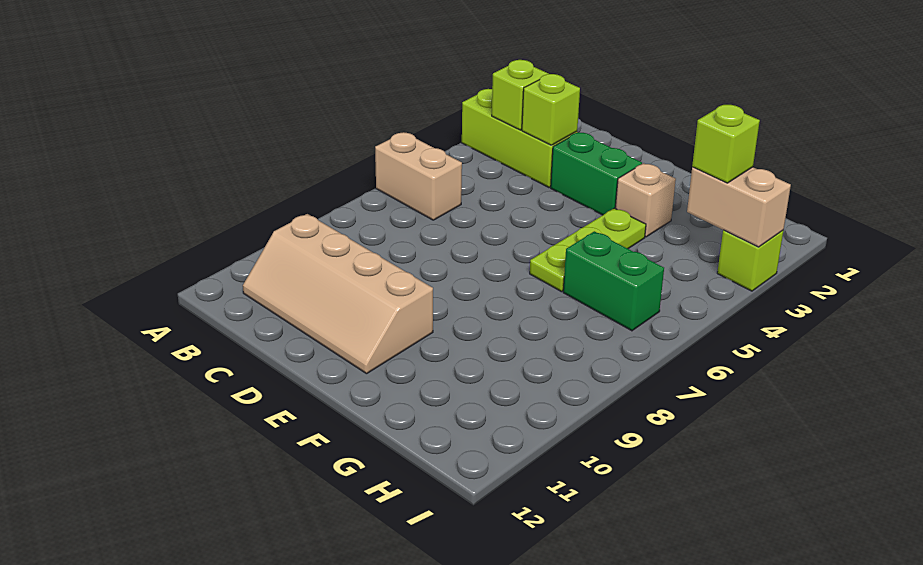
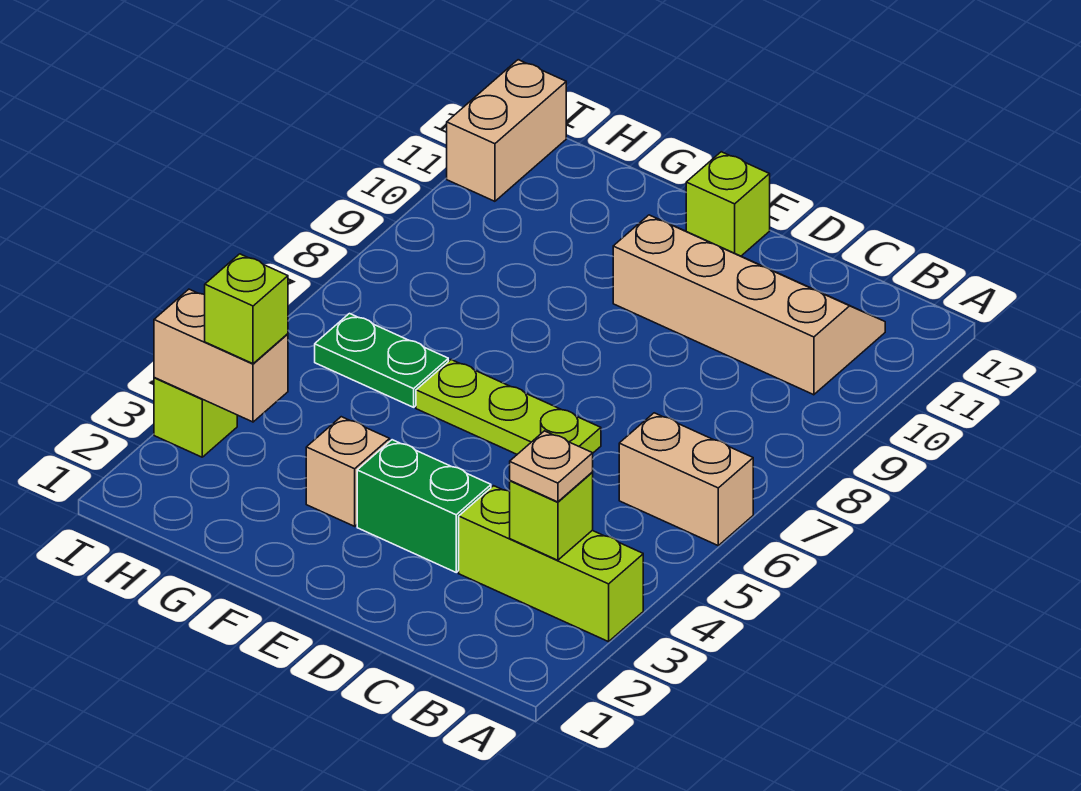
none -> tan plate B3 level 3
lime brick C3 level 2 -> lime brick E12 level 1
lime plate F4:F6 level 1 -> lime plate D6:F6 level 1
green brick G6:H6 level 1 -> green plate G6:H6 level 1
none -> tan brick I11:I12 level 1

